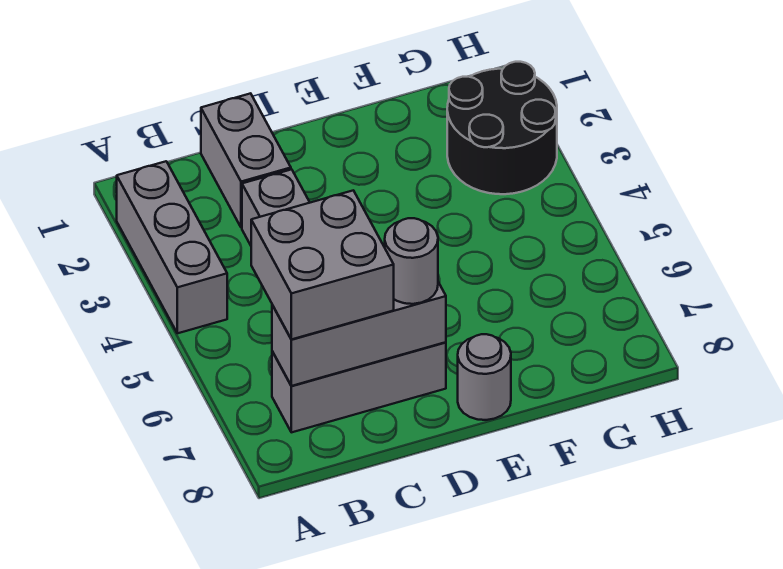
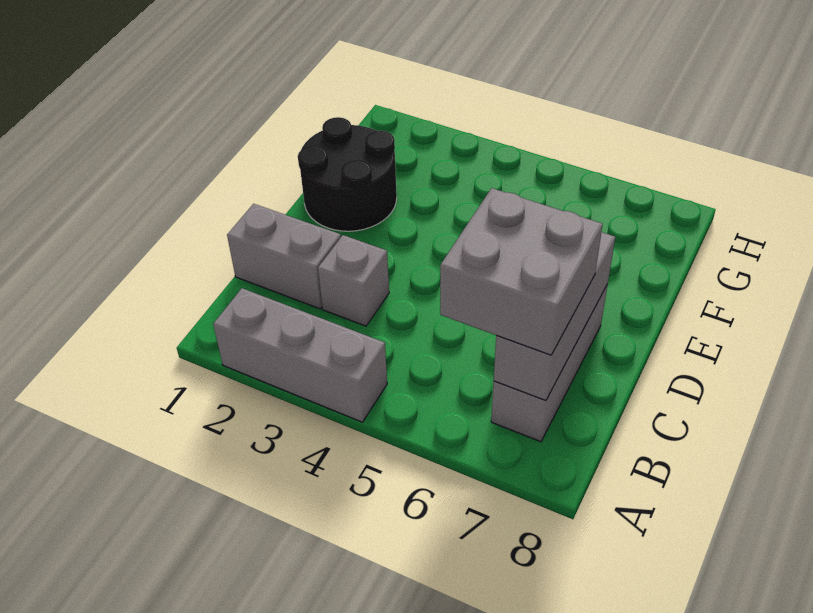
grey round brick D7 level 3 -> none
grey round brick E8 level 1 -> none
black round brick G2:H3 level 1 -> black round brick E1:F2 level 1

